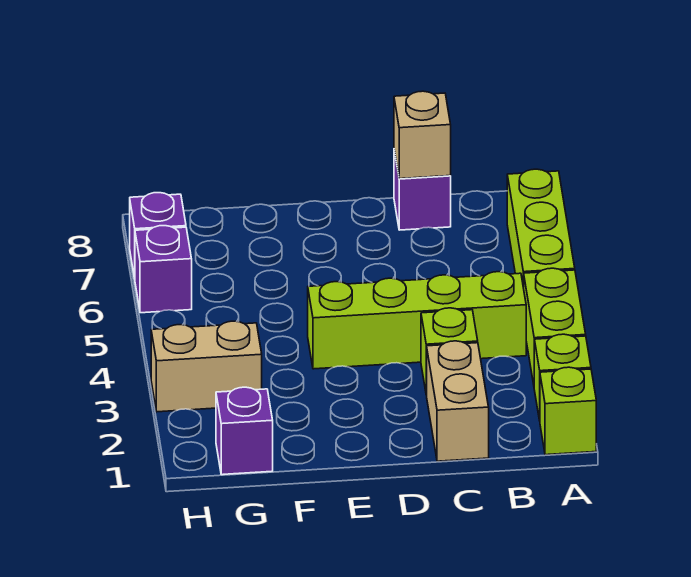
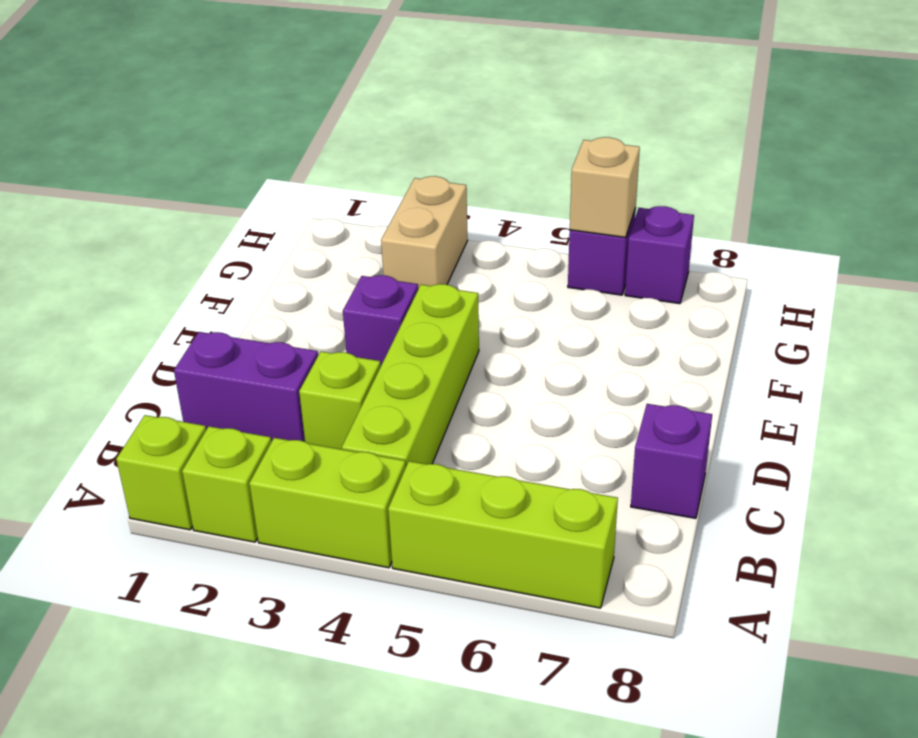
tan brick C1:C2 level 1 -> purple brick C1:C2 level 1
tan brick C8 level 2 -> tan brick H6 level 2
purple brick G1 level 1 -> purple brick E3 level 1

